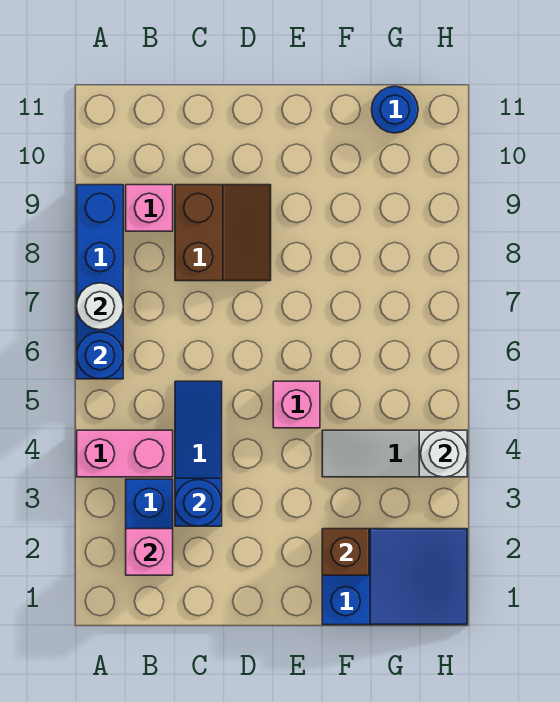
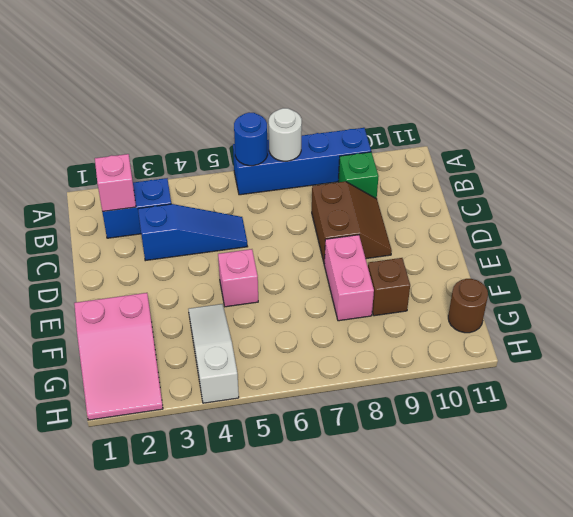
pink brick A4:B4 level 1 -> pink brick E8:F8 level 1
pink brick B9 level 1 -> green brick B9 level 1
blue round brick C3 level 2 -> none
brown slope C8:D9 level 1 top C -> brown slope C8:D9 level 1 top 8
blue slope F1:H2 level 1 top F -> pink slope F1:H2 level 1 top F
brown brick F2 level 2 -> brown brick F9 level 1
blue round brick G11 level 1 -> brown round brick G11 level 1
white round brick H4 level 2 -> none

